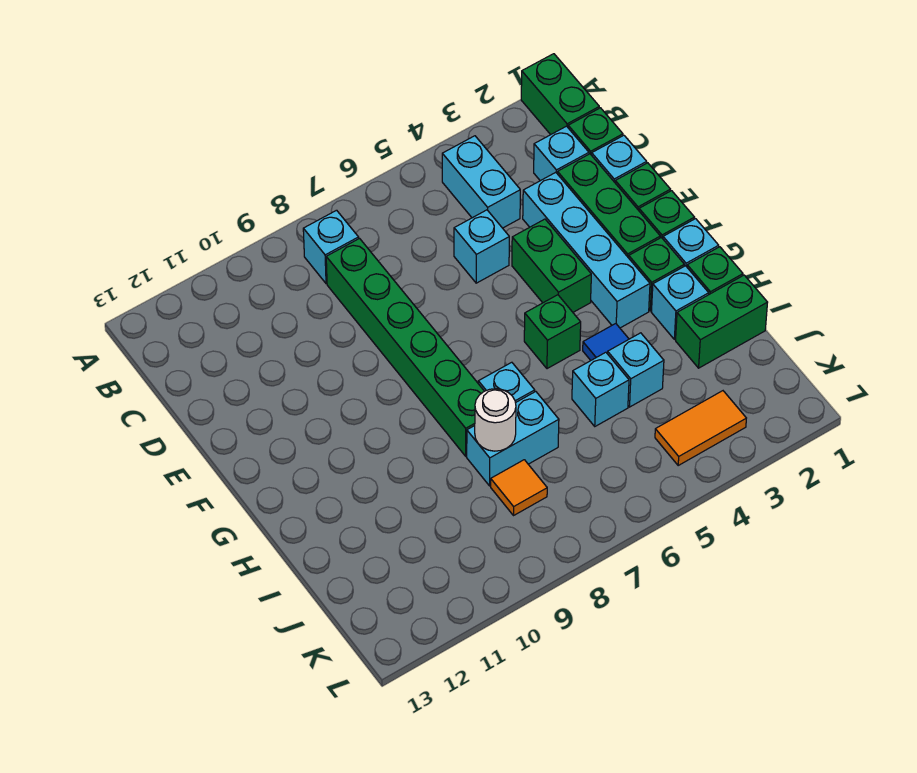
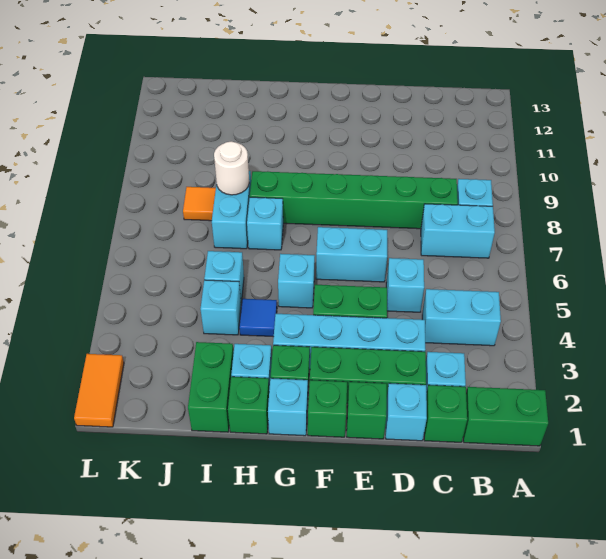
none -> cyan brick B7:C7 level 1
none -> cyan brick E6:F6 level 1
green brick G5 level 1 -> cyan brick G5 level 1
orange tile K3:K4 level 1 -> orange tile L1:L2 level 1

